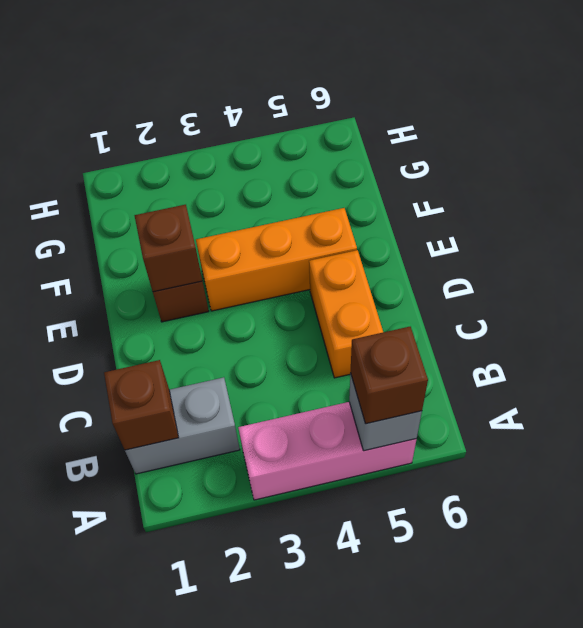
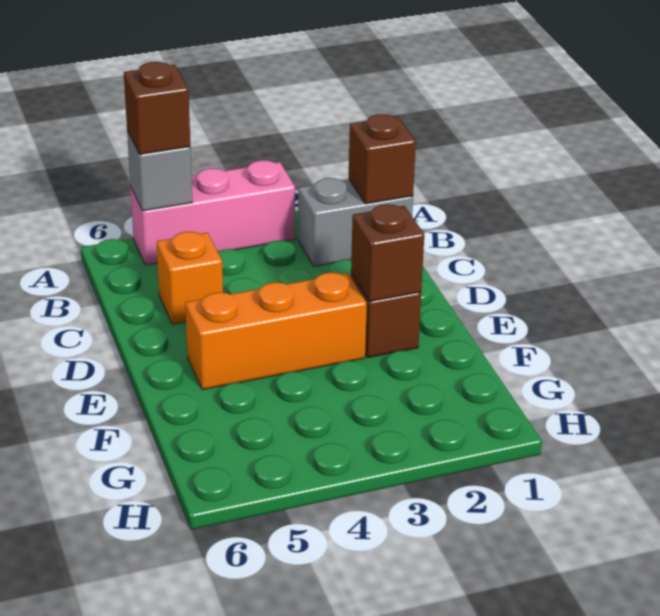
orange brick C5:D5 level 1 -> orange brick C5 level 1

